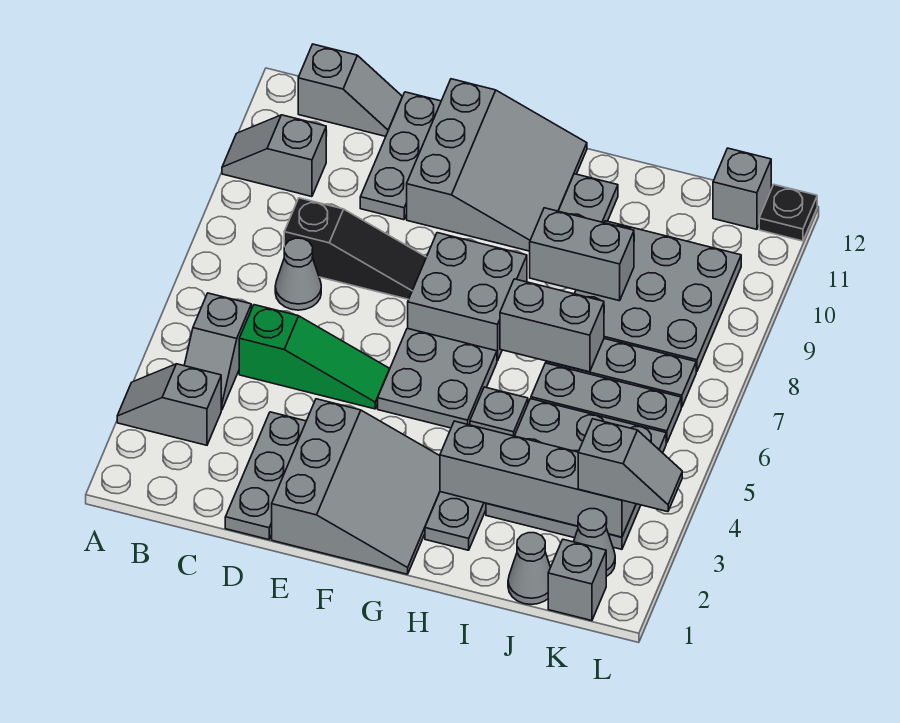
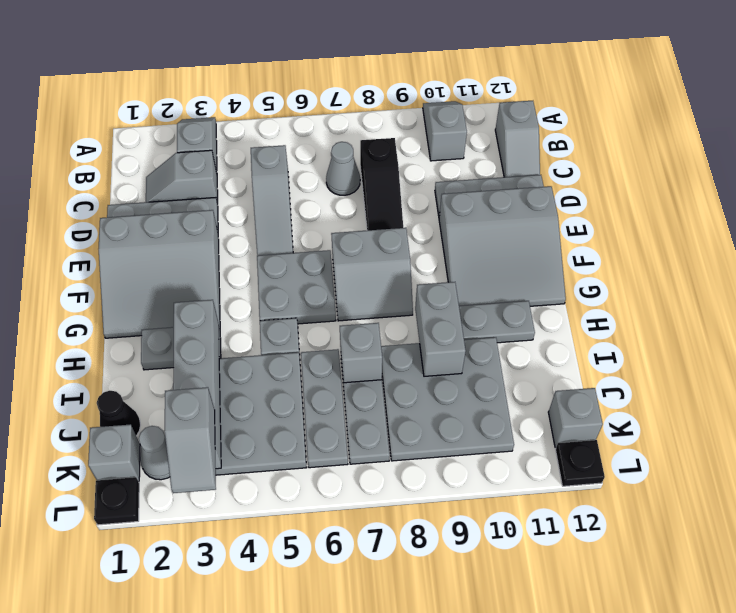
grey slope B4:B5 level 1 top 5 -> grey slope C2:C3 level 1 top 3
green slope C5:E5 level 1 top C -> grey slope C5:E5 level 1 top C
grey brick F7:G8 level 1 -> grey slope F7:G8 level 1 top F
grey brick H7:I7 level 2 -> grey brick I7 level 2
grey cone J1 level 1 -> black cone J1 level 1
none -> black plate L1 level 1

